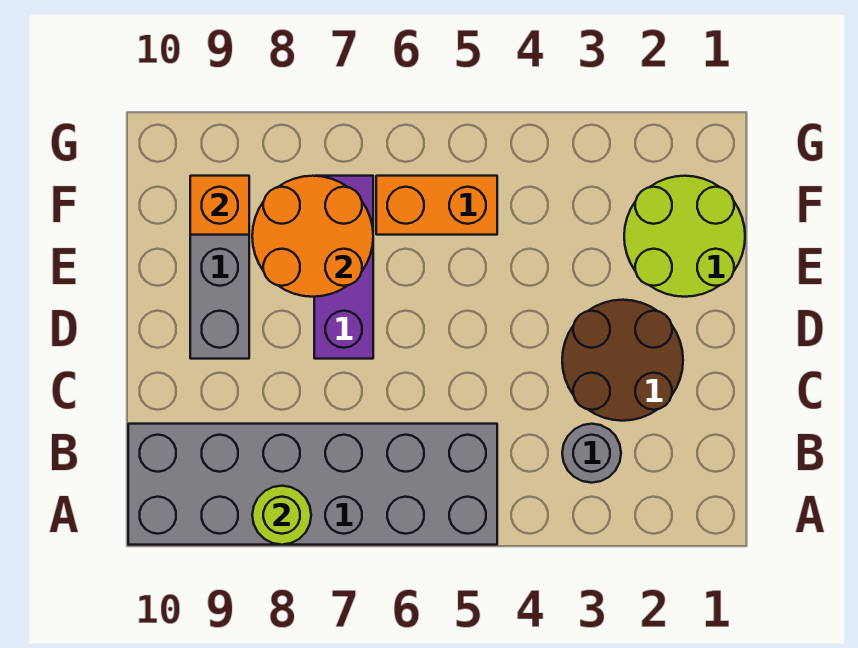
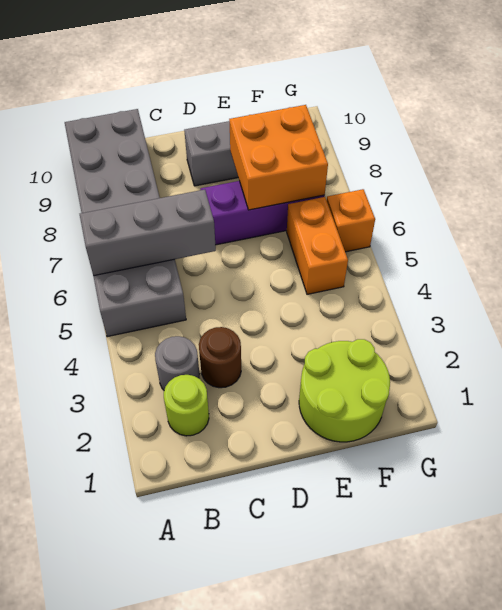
none -> grey brick A6:C6 level 2
lime round brick A8 level 2 -> lime round brick B2 level 1
brown round brick C2:D3 level 1 -> brown round brick C3 level 1
orange round brick E7:F8 level 2 -> orange brick E7:F8 level 2
orange brick F9 level 2 -> orange brick G6 level 1

